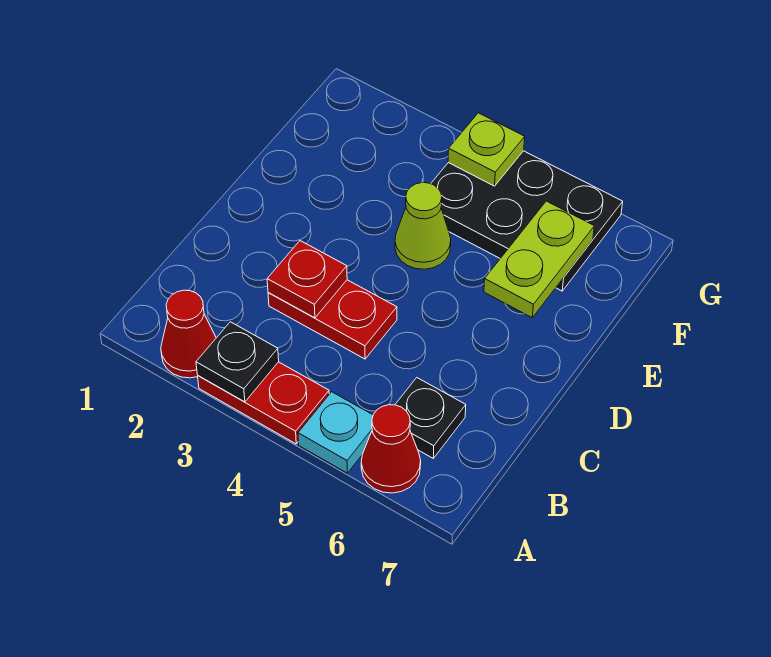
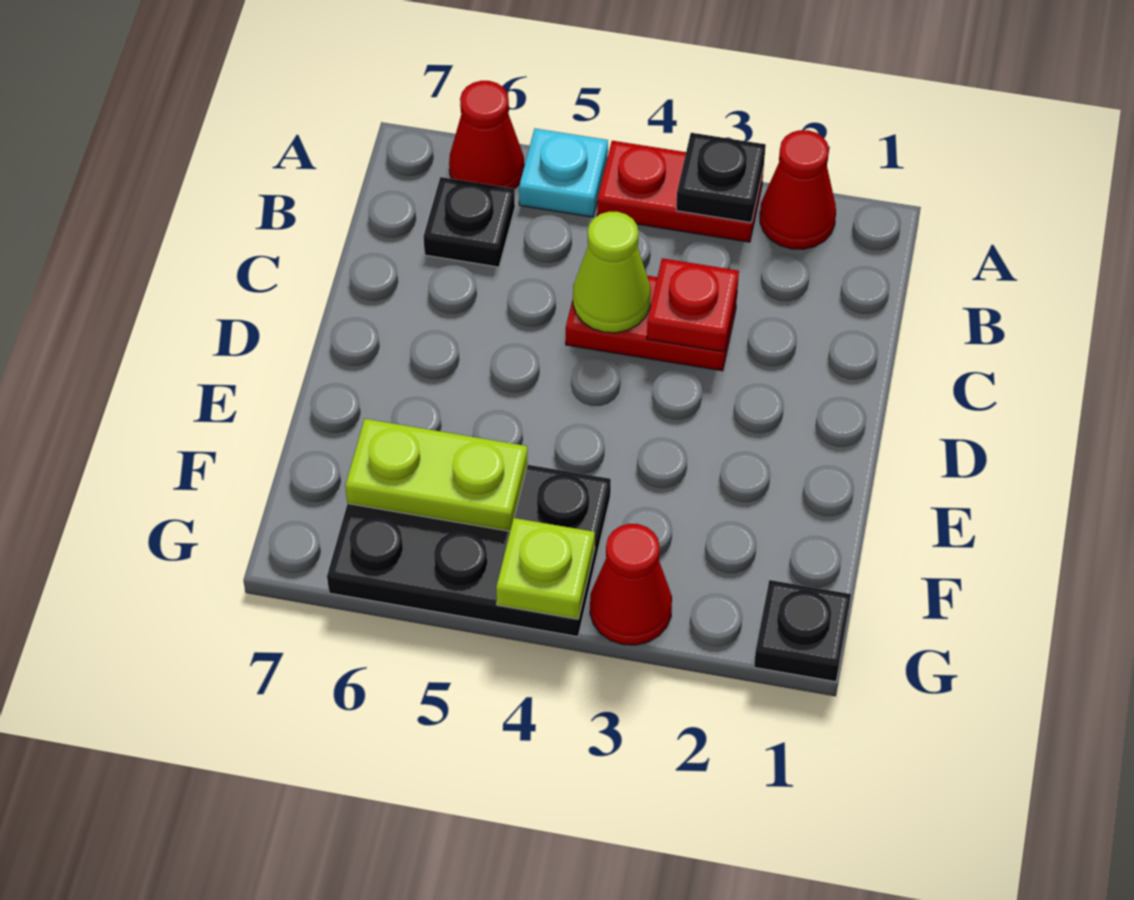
lime cone E4 level 1 -> lime cone C4 level 2
lime plate E6:F6 level 2 -> lime plate F5:F6 level 2
none -> black plate G1 level 1
none -> red cone G3 level 1

